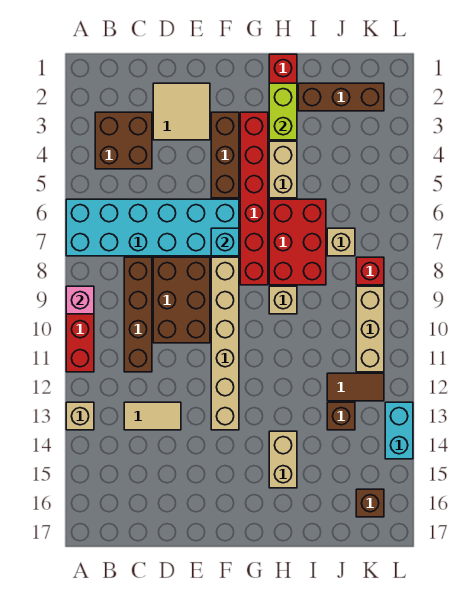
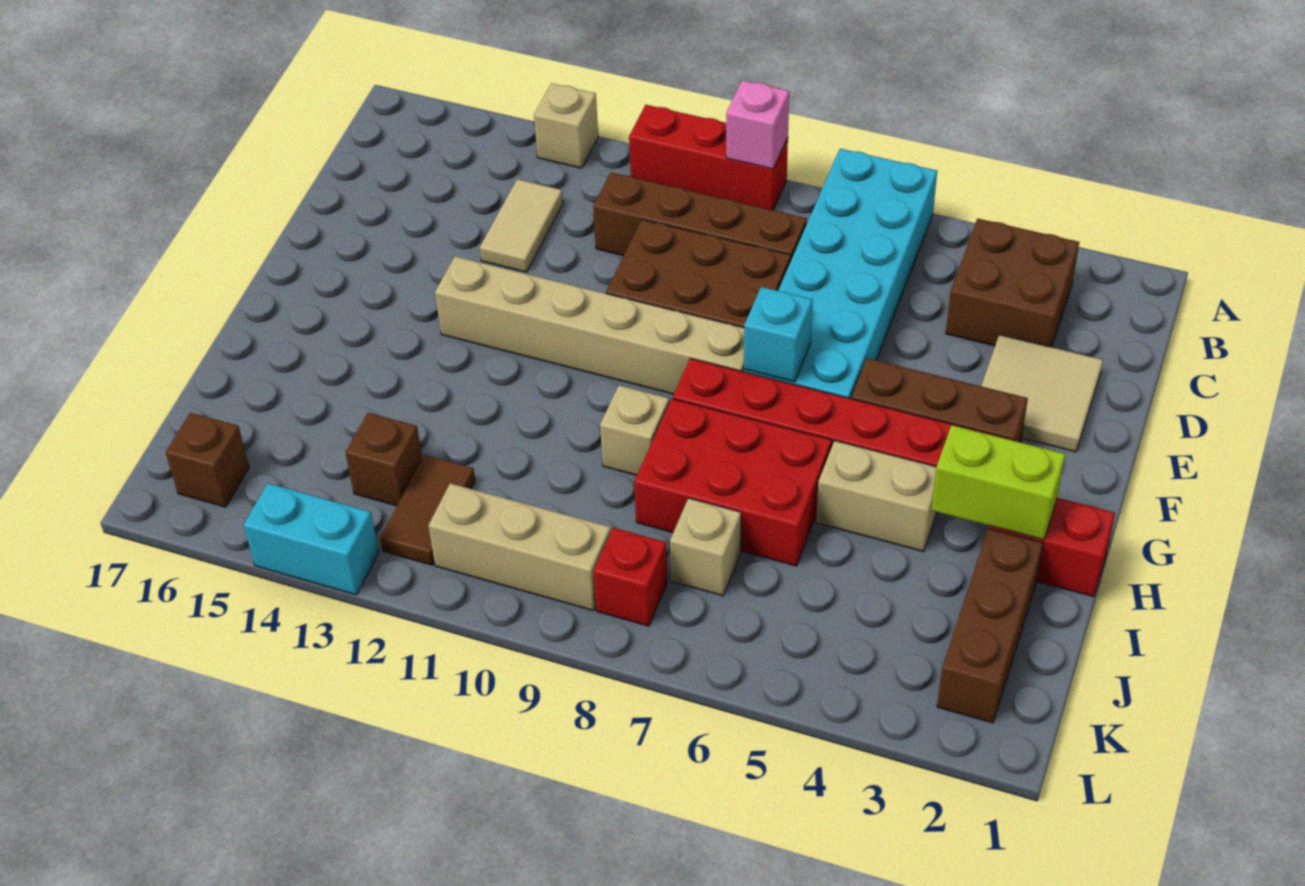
tan brick H14:H15 level 1 -> none

